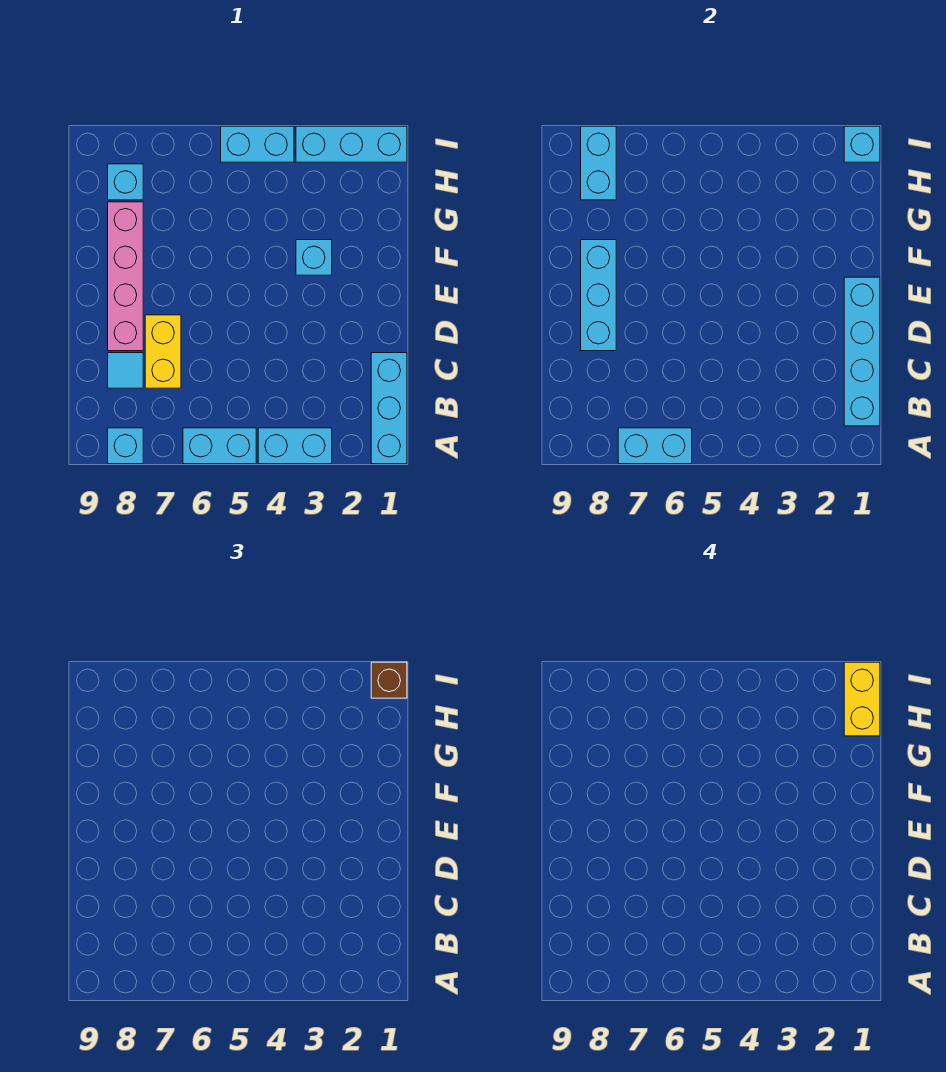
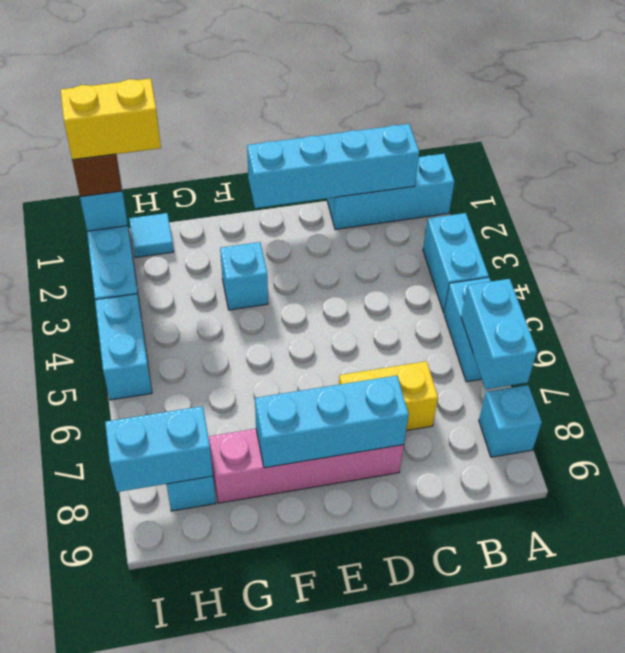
cyan tile C8 level 1 -> cyan tile H1 level 1

